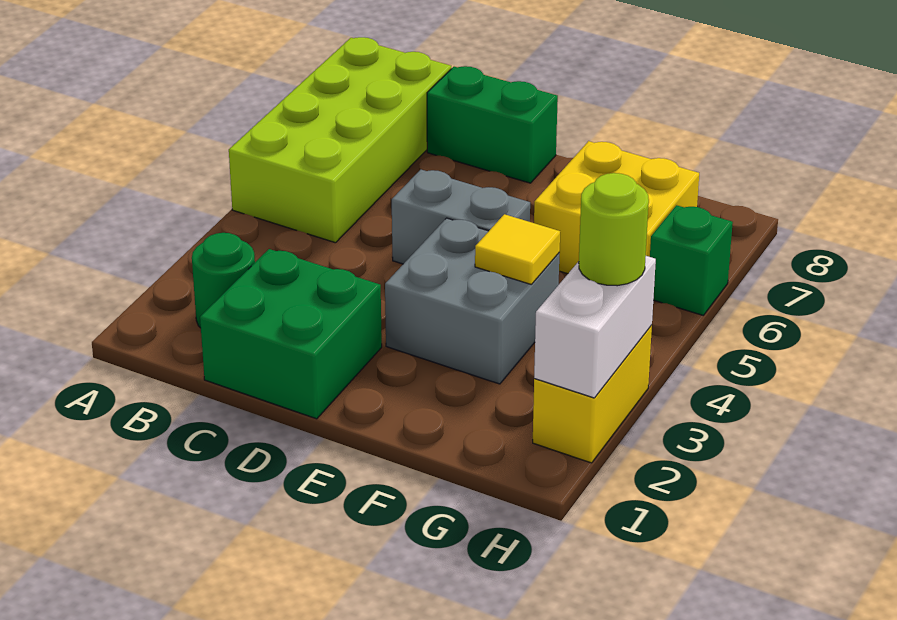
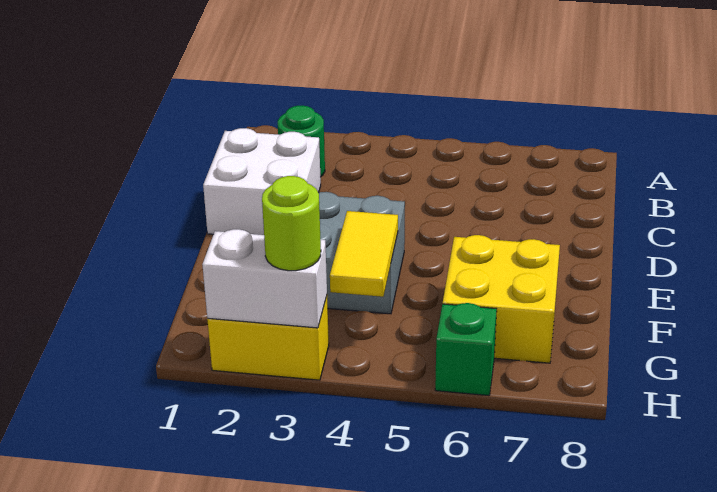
lime brick A5:B8 level 1 -> none
green brick C1:D2 level 1 -> white brick C1:D2 level 1
green brick C8:D8 level 1 -> none
grey brick D5:E5 level 1 -> none
yellow tile F4 level 2 -> yellow tile F4:G4 level 2

